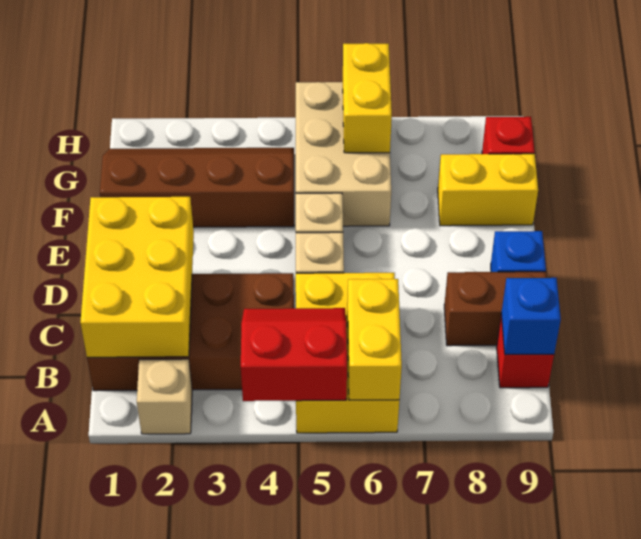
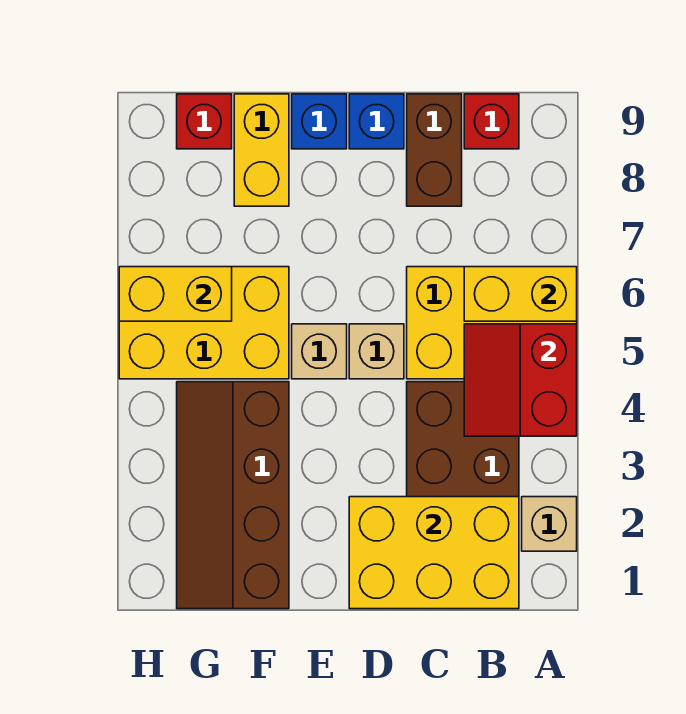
blue brick B9 level 2 -> blue brick E9 level 1
tan brick F5:H6 level 1 -> yellow brick F5:H6 level 1

